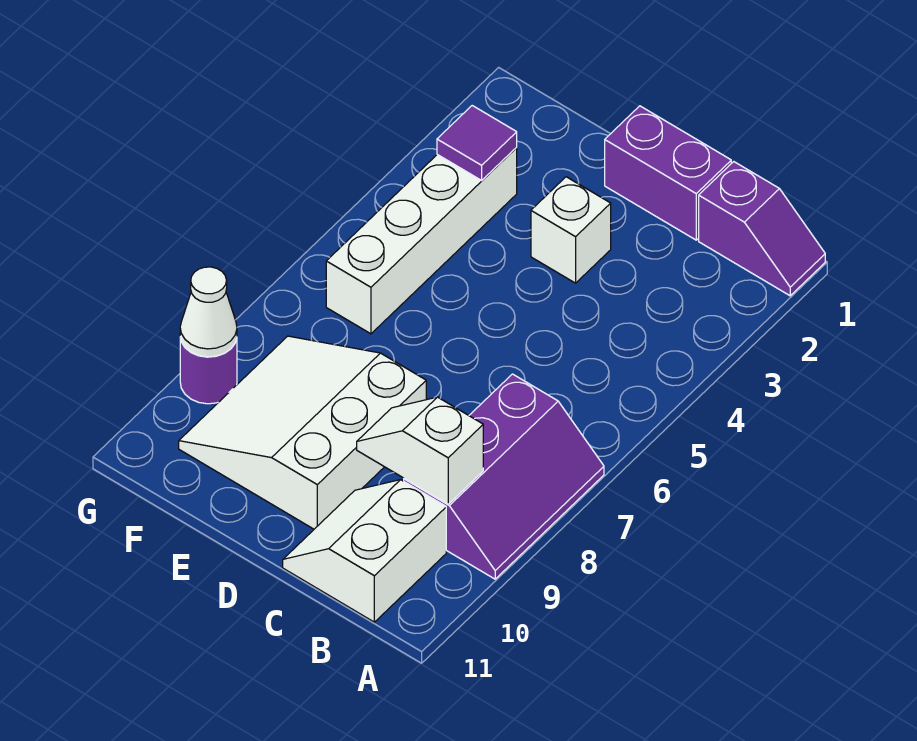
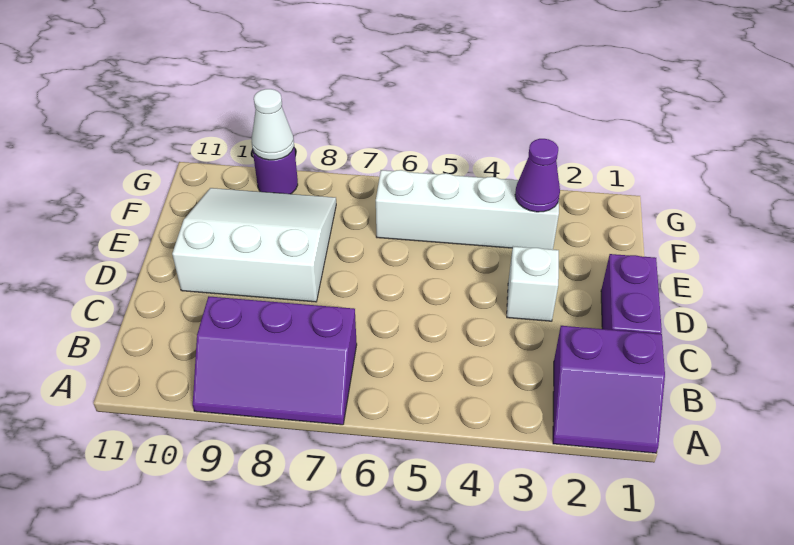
purple slope A1:B1 level 1 top B -> purple slope A1:B2 level 1 top B
white slope B9:C9 level 2 top B -> none
white slope B10:C11 level 1 top B -> none
purple tile F3 level 2 -> purple cone F3 level 2

